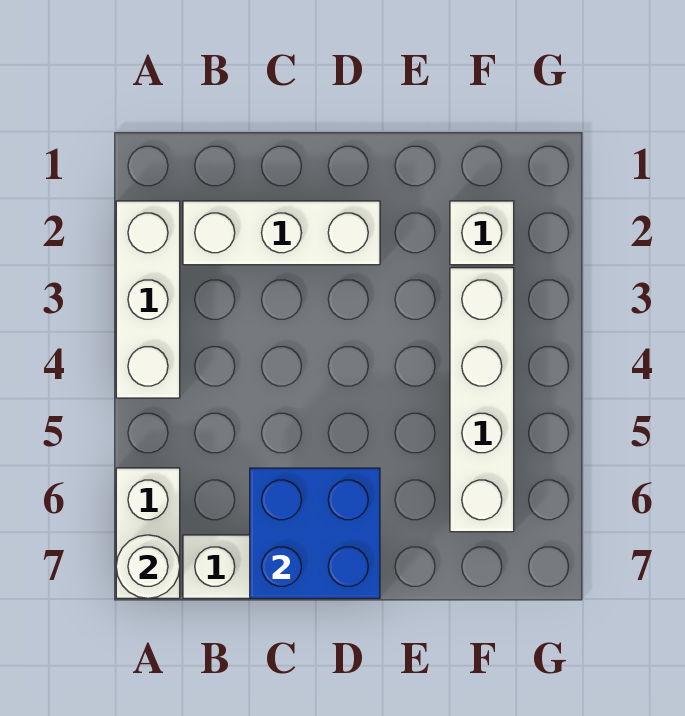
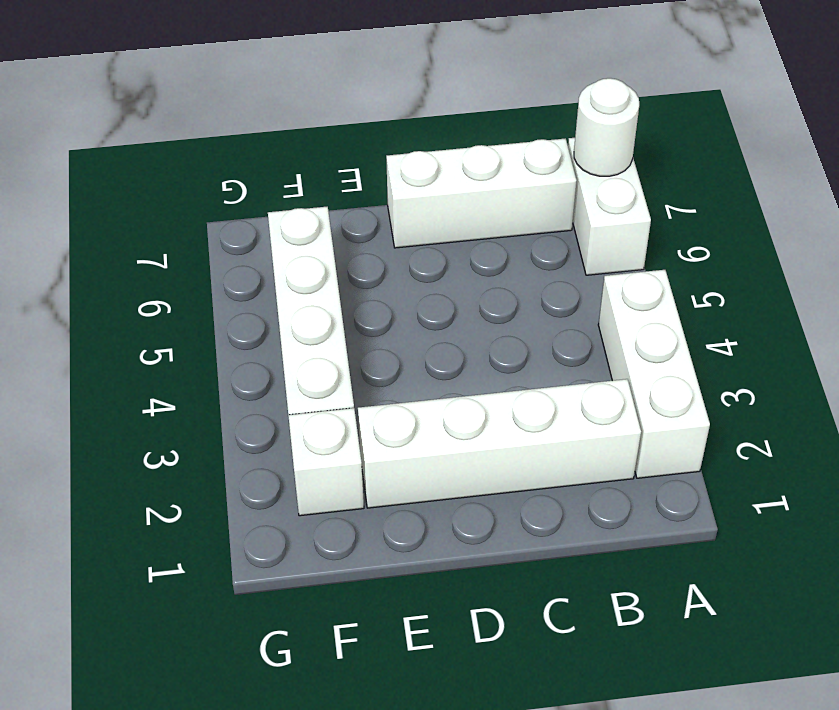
white brick B2:D2 level 1 -> white brick B2:E2 level 1
blue brick C6:D7 level 2 -> none

